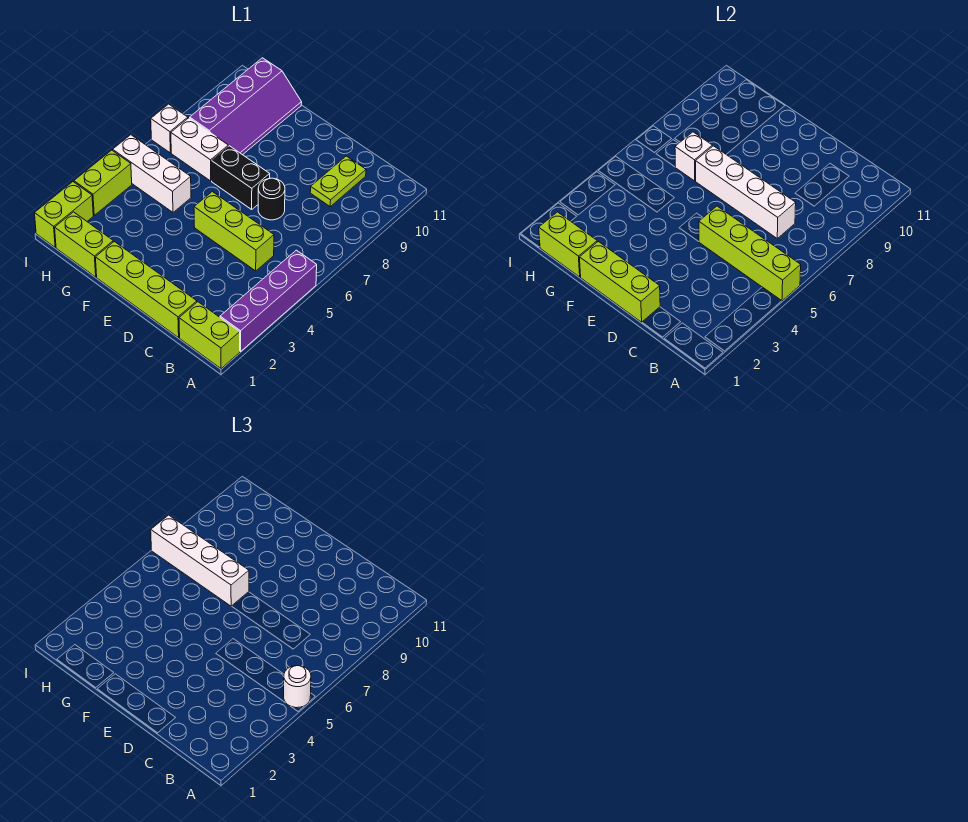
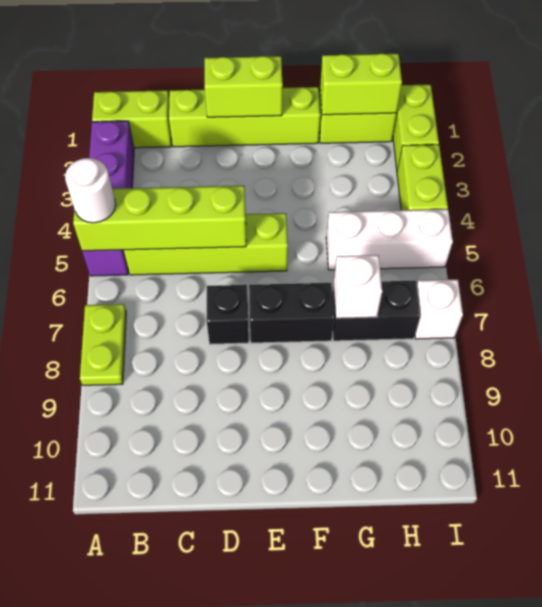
lime brick C5:E5 level 1 -> lime brick B5:E5 level 1
white brick C7:F7 level 2 -> none
lime plate C9:C10 level 1 -> lime plate A7:A8 level 1
lime brick D1:F1 level 2 -> lime brick D1:E1 level 2
black round brick D7 level 1 -> black brick D7 level 1
white brick F7:I7 level 3 -> none
white brick G7:H7 level 1 -> black brick G7:H7 level 1
purple slope G8:H11 level 1 top H -> none

